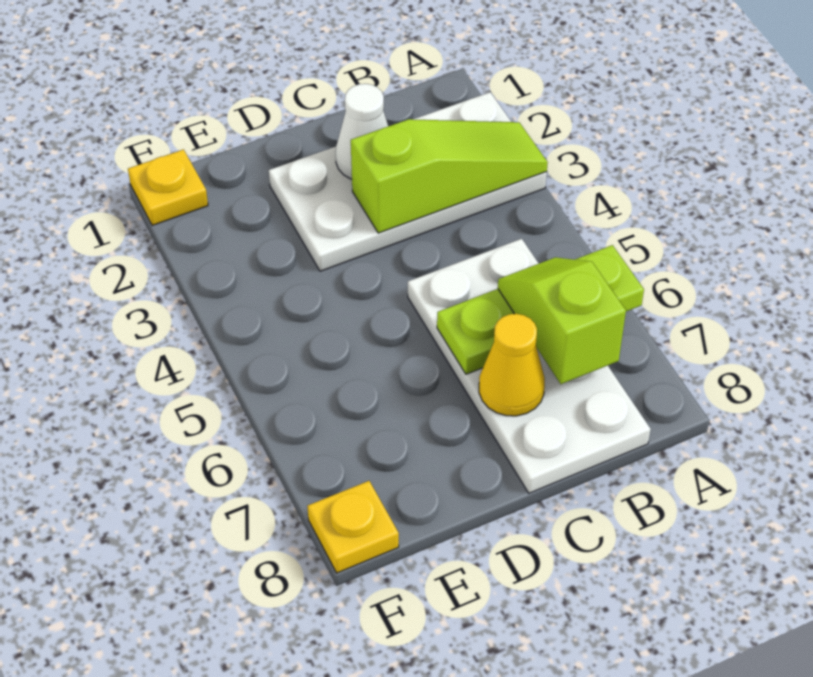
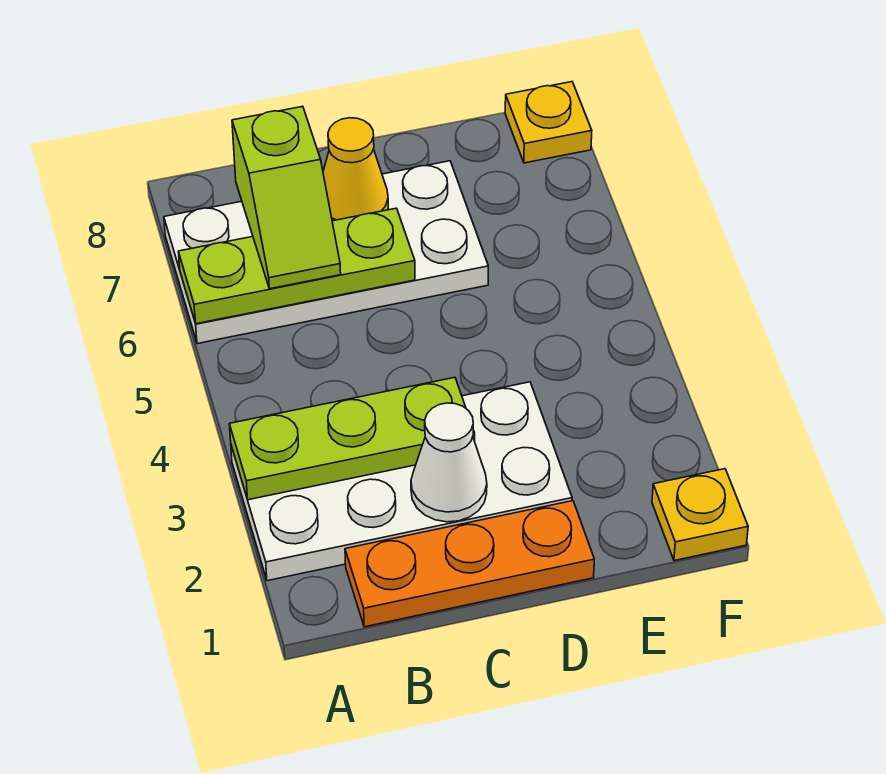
lime slope A3:C3 level 2 top C -> lime plate A3:C3 level 2
none -> orange plate B1:D1 level 1
white plate B5:C8 level 1 -> white plate A6:D7 level 1

